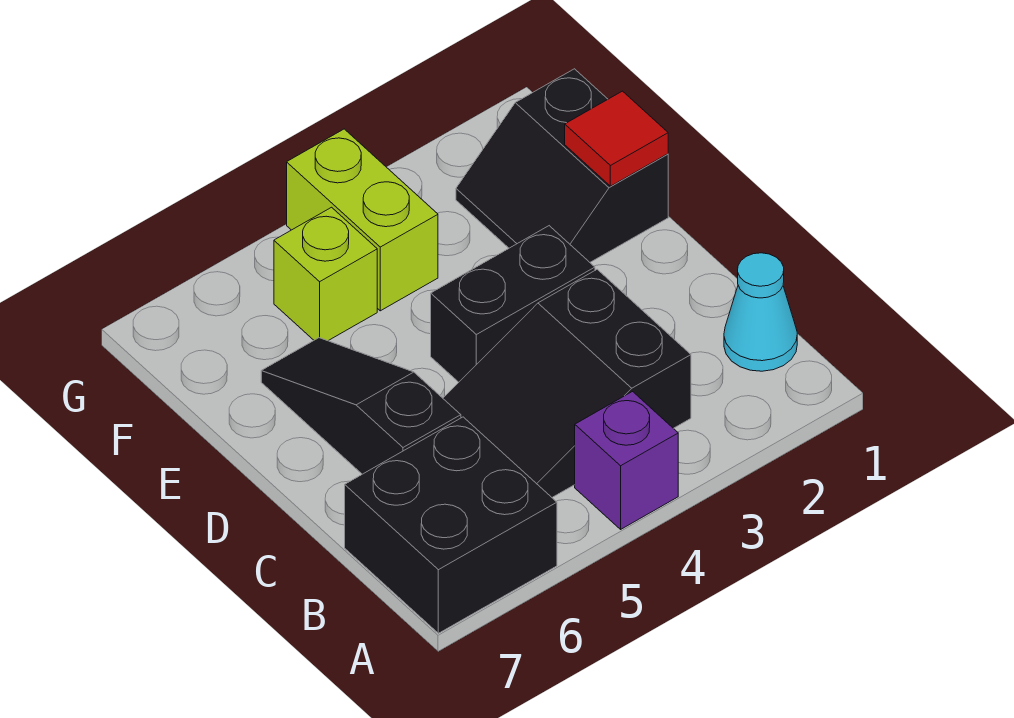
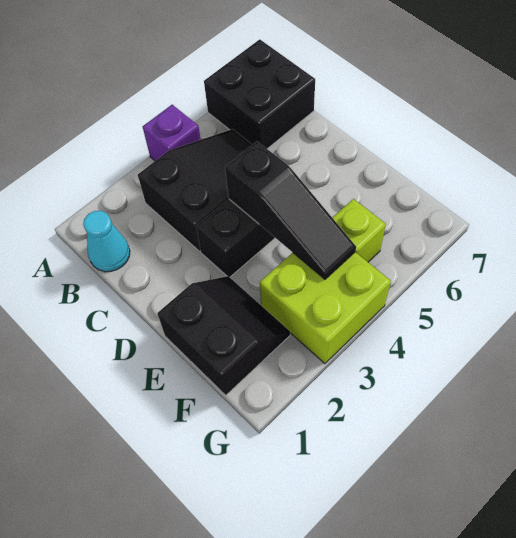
black slope C6:E6 level 1 top C -> black slope D4:F4 level 2 top D
red tile E1 level 2 -> none
lime brick F4:G4 level 1 -> lime brick F3:G4 level 1

